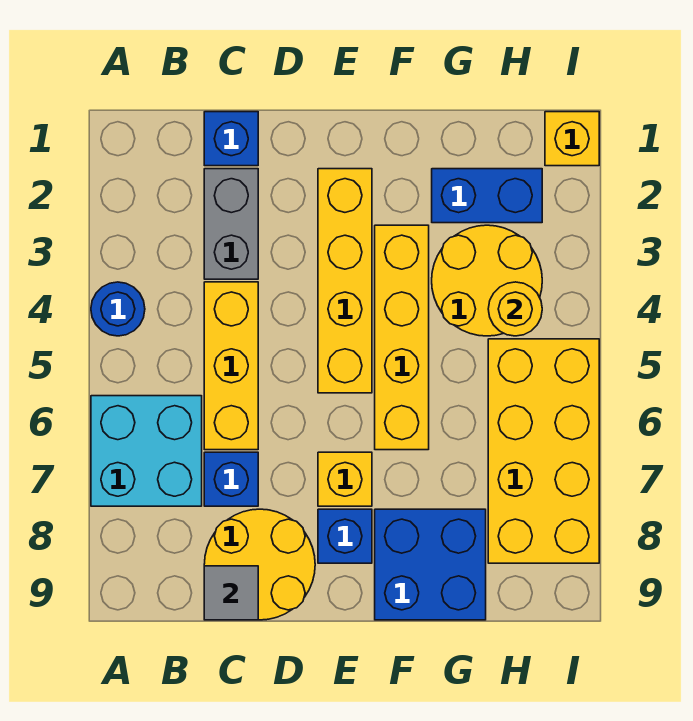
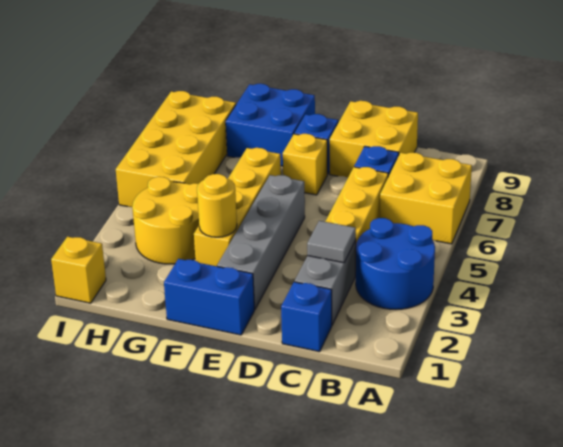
blue round brick A4 level 1 -> blue round brick A3:B4 level 1
cyan brick A6:B7 level 1 -> yellow brick A6:B7 level 1
yellow round brick C8:D9 level 1 -> yellow brick C8:D9 level 1
grey tile C9 level 2 -> grey tile C3 level 2
yellow brick E2:E5 level 1 -> grey brick E2:E5 level 1
blue brick G2:H2 level 1 -> blue brick E1:F1 level 1
yellow round brick H4 level 2 -> yellow round brick F3 level 2

